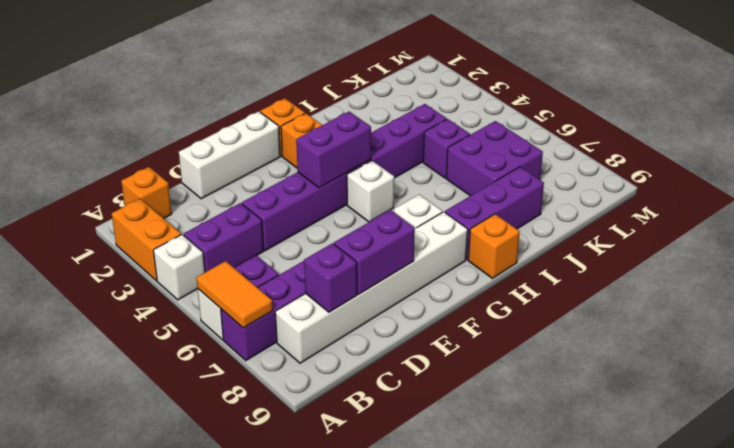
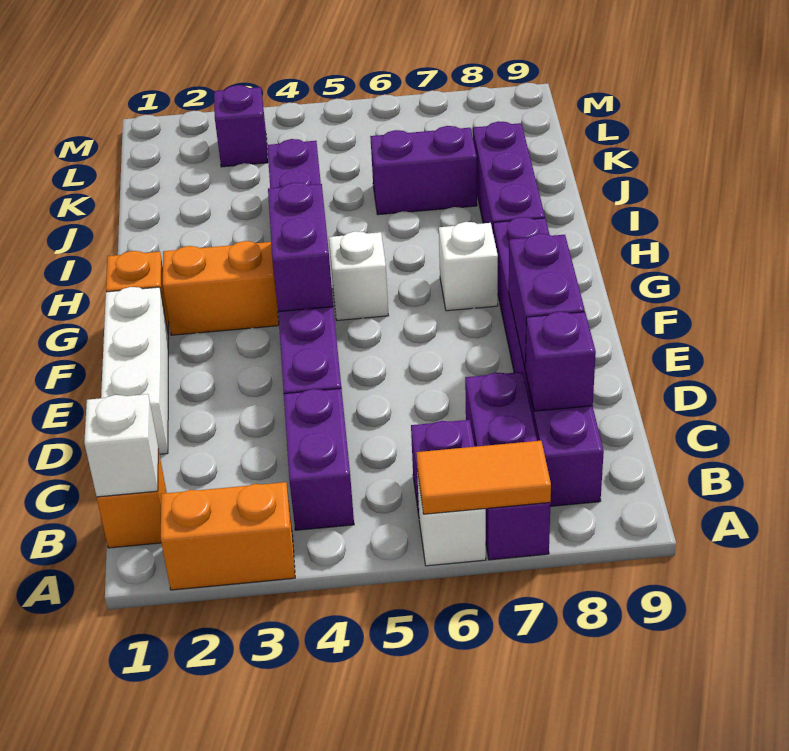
white brick A4 level 1 -> white brick B1 level 2
white brick B8:G8 level 1 -> purple brick B8:G8 level 1
orange brick H9 level 1 -> none
purple brick J5 level 1 -> purple brick L3 level 1
purple brick J6:K7 level 1 -> purple brick J6:J7 level 1

